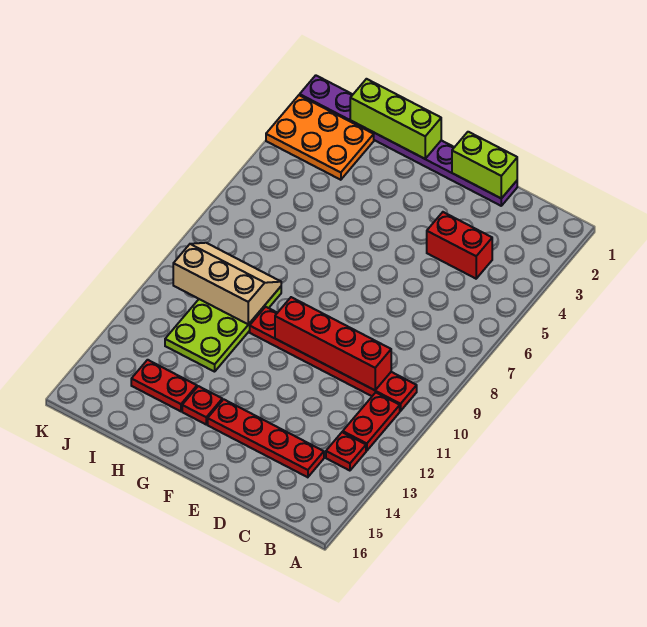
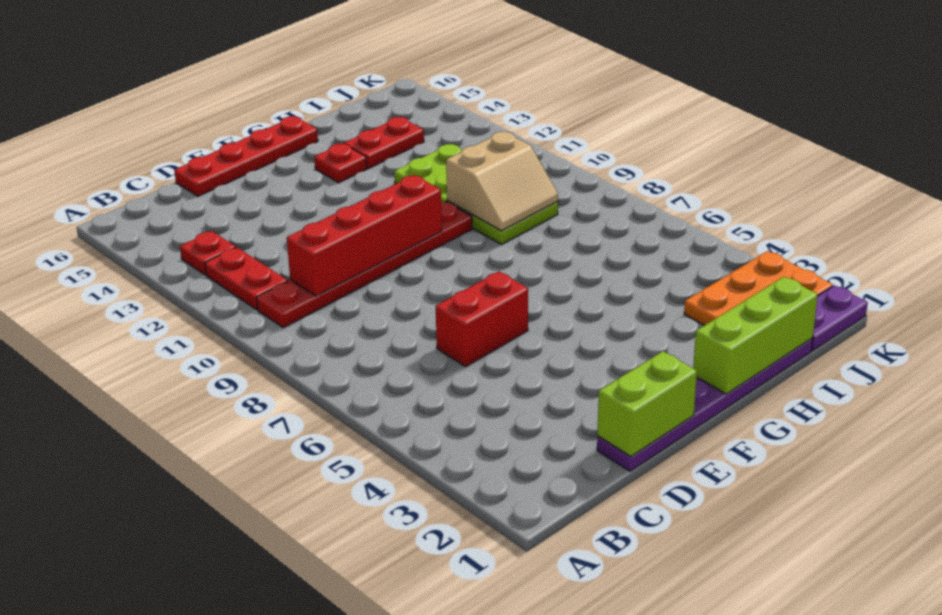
red brick C4:D4 level 1 -> red brick D6:E6 level 1
red plate C14:F14 level 1 -> red plate D16:G16 level 1
tan slope H9:J10 level 2 top 10 -> tan slope H9:I10 level 2 top 10

